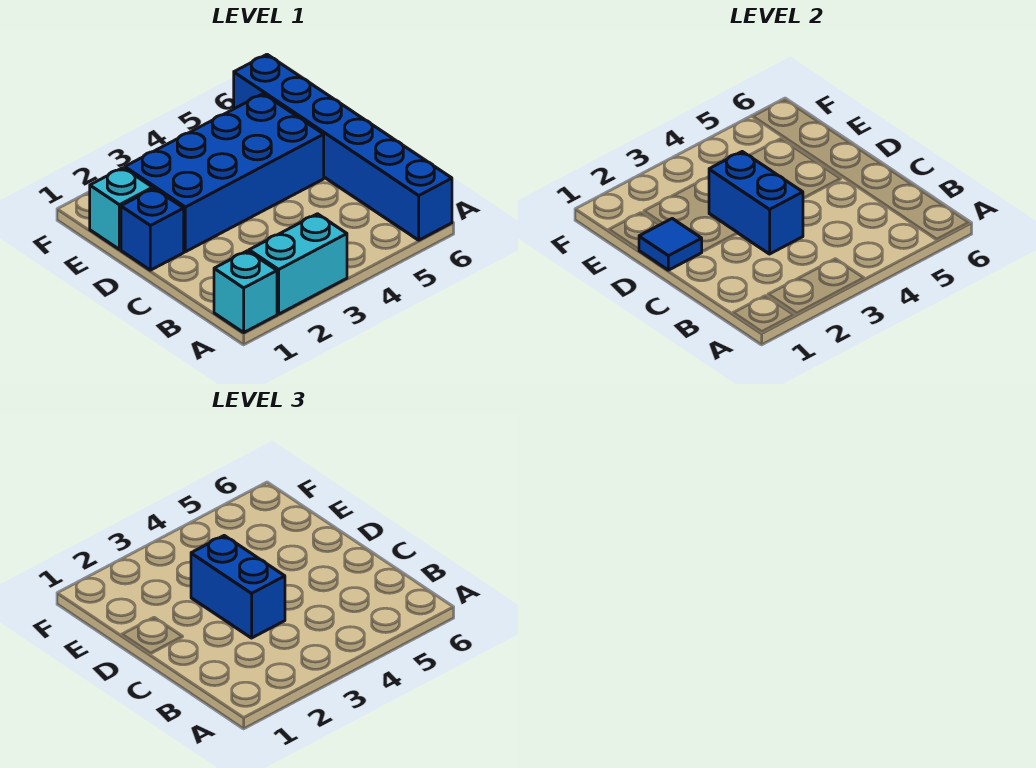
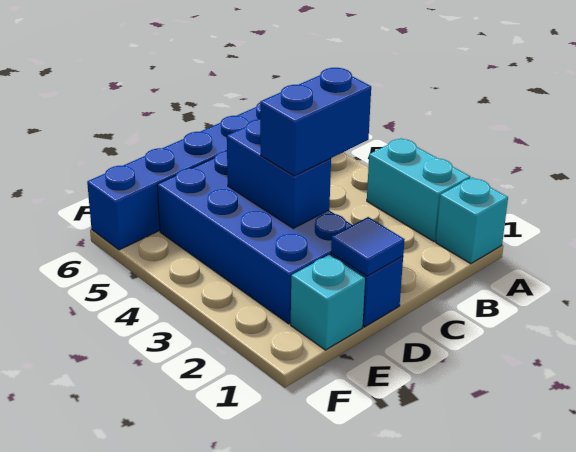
blue brick C3:D3 level 2 -> blue brick D3:D4 level 2

